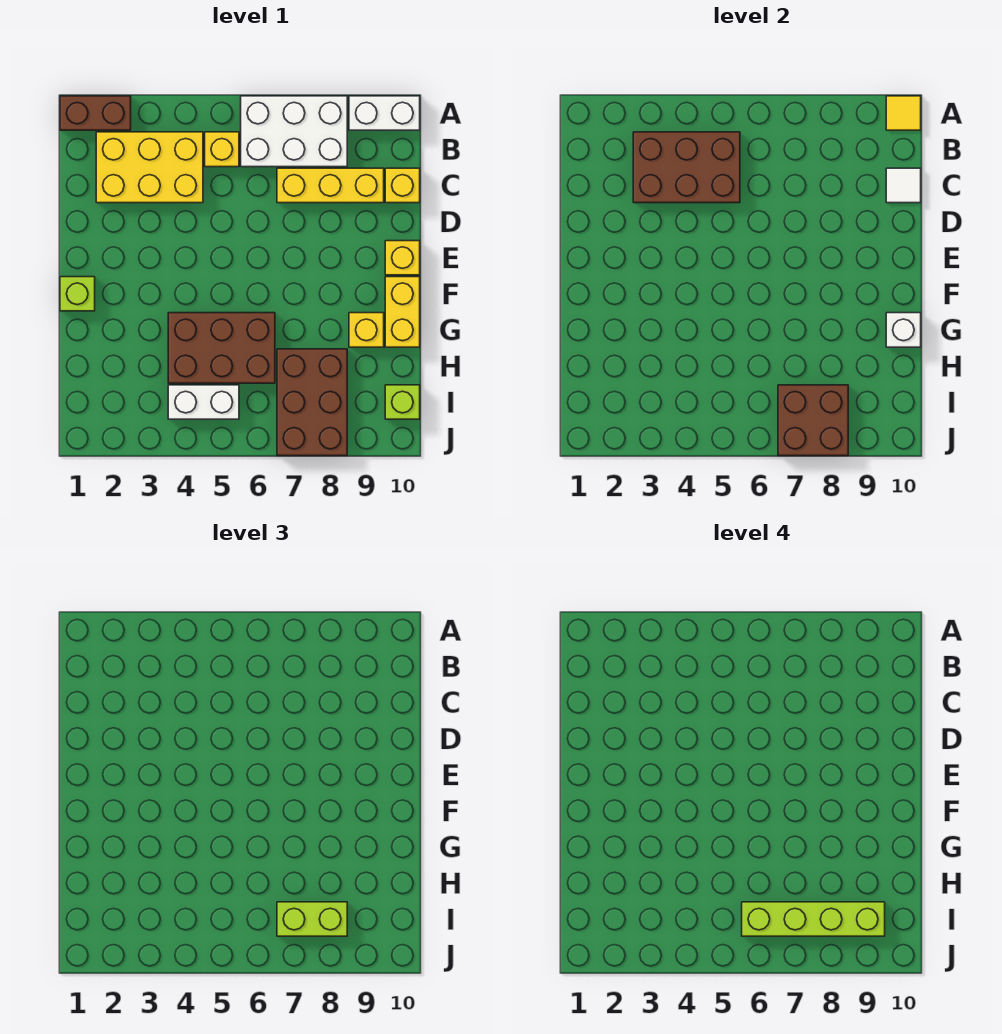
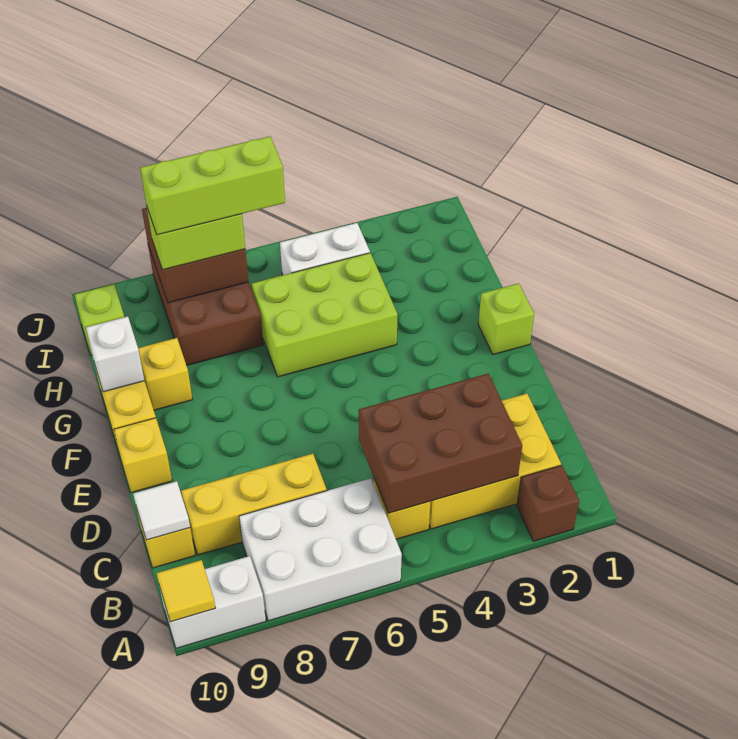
brown brick A1:A2 level 1 -> brown brick A2 level 1
brown brick G4:H6 level 1 -> lime brick G4:H6 level 1
lime brick I6:I9 level 4 -> lime brick I6:I8 level 4

